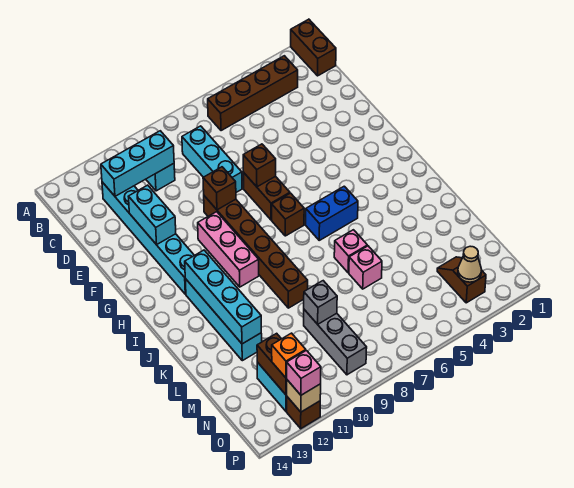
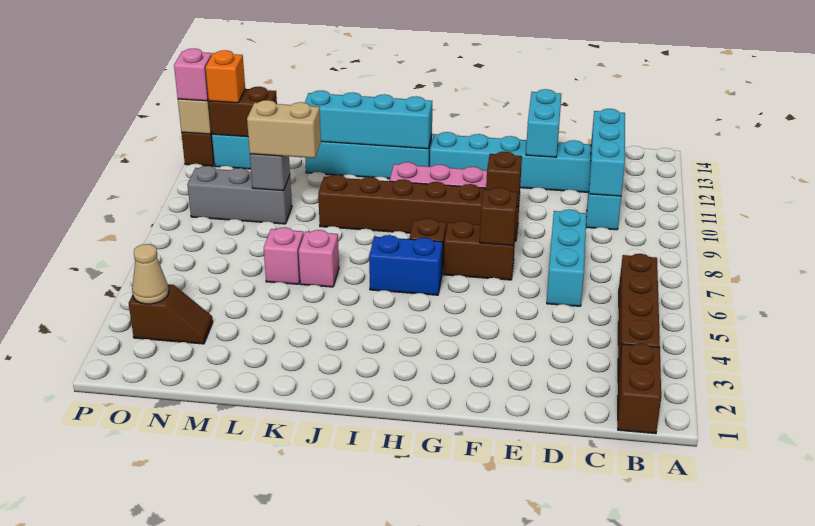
brown brick A1:B1 level 1 -> brown brick B1:B2 level 1
cyan brick C8:E8 level 1 -> cyan brick D6:D8 level 1
cyan brick E12:F12 level 2 -> cyan brick E12:E13 level 2
blue brick I5:I6 level 1 -> blue brick H6:I6 level 1
none -> tan brick L9:M9 level 3

